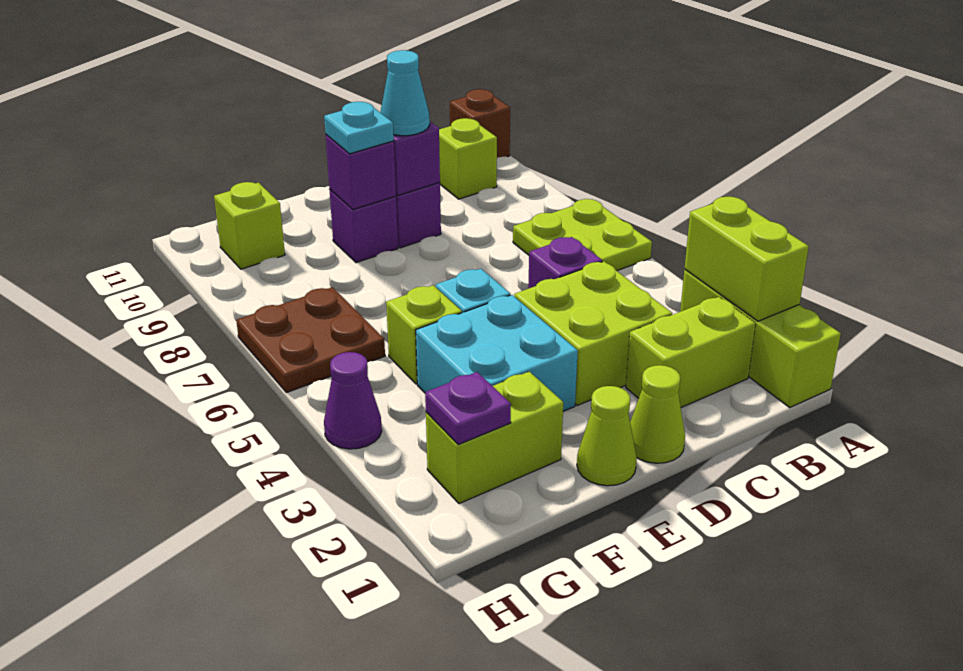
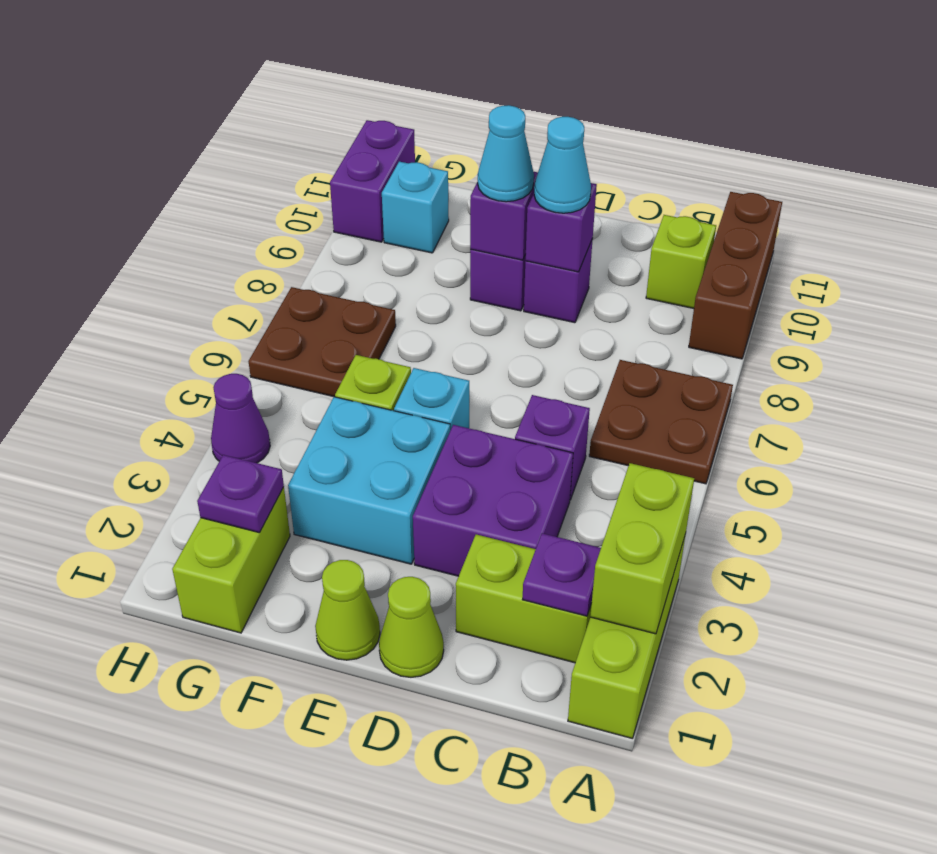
lime plate A6:B7 level 1 -> brown plate A6:B7 level 1
brown brick A11 level 1 -> brown brick A9:A11 level 1
none -> purple plate B2 level 2
lime brick C3:D4 level 1 -> purple brick C3:D4 level 1
cyan plate E9 level 3 -> cyan cone E9 level 3
lime brick F2:G2 level 1 -> lime brick G1:G2 level 1
lime brick G10 level 1 -> cyan brick G10 level 1
none -> purple brick H10:H11 level 1

